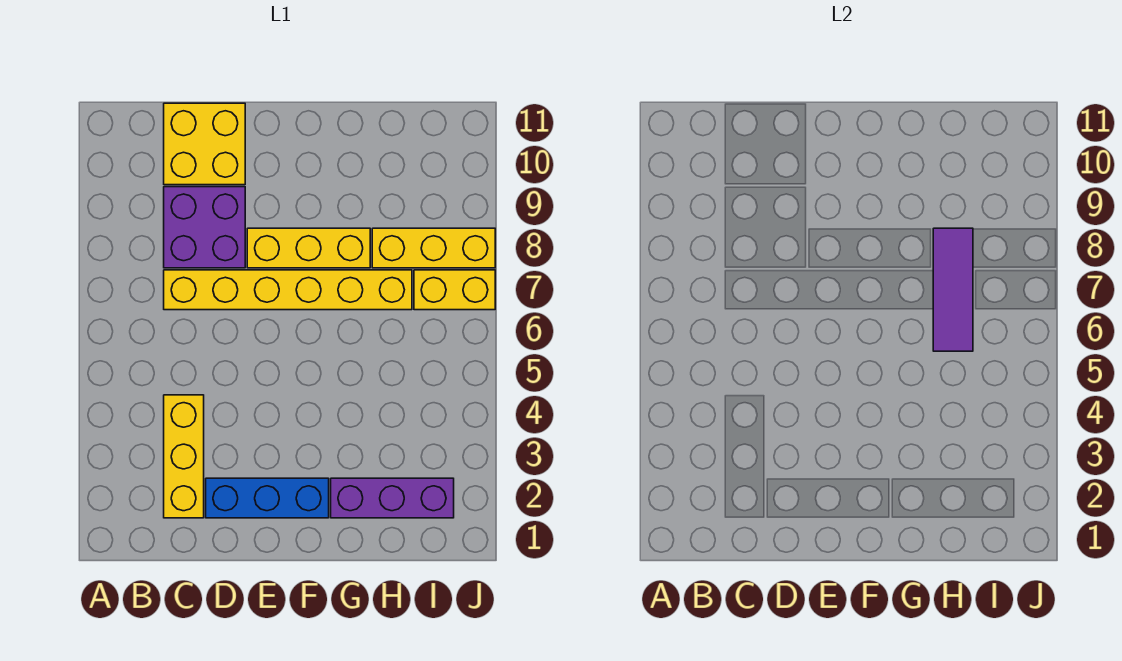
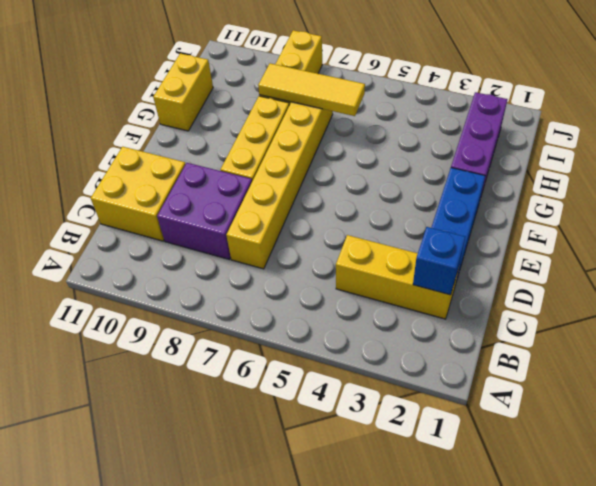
none -> blue brick C2 level 2
purple tile H6:H8 level 2 -> yellow tile H6:H8 level 2
yellow brick I7:J7 level 1 -> yellow brick G11:H11 level 1

